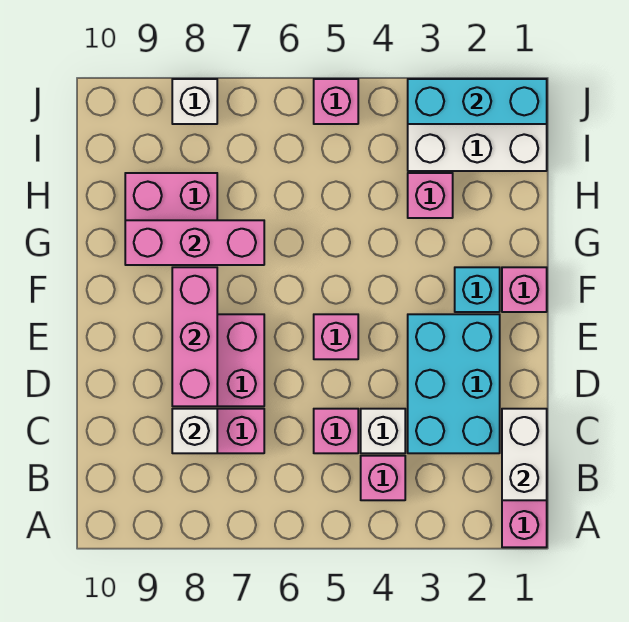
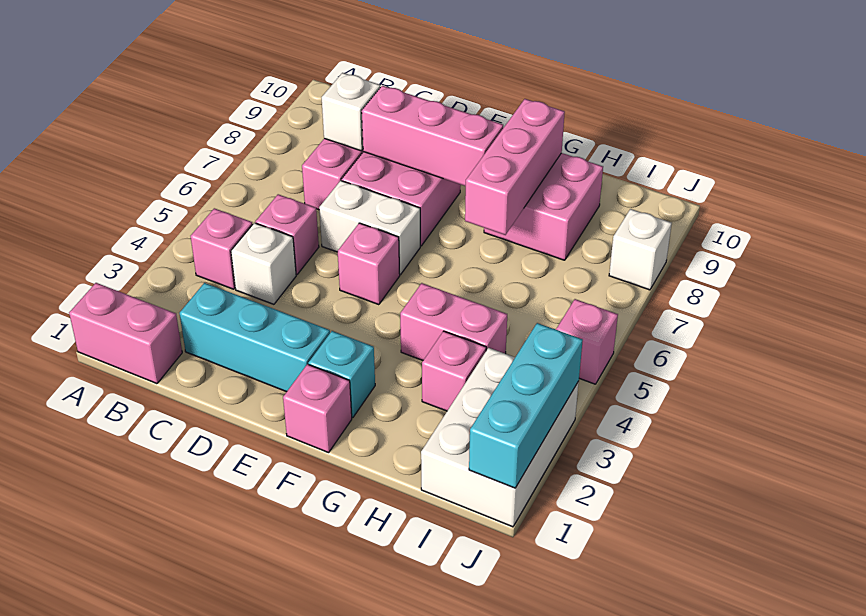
white brick B1:C1 level 2 -> white brick D6:E6 level 1
cyan brick C2:E3 level 1 -> cyan brick C2:E2 level 1
none -> pink brick G4:H4 level 1

